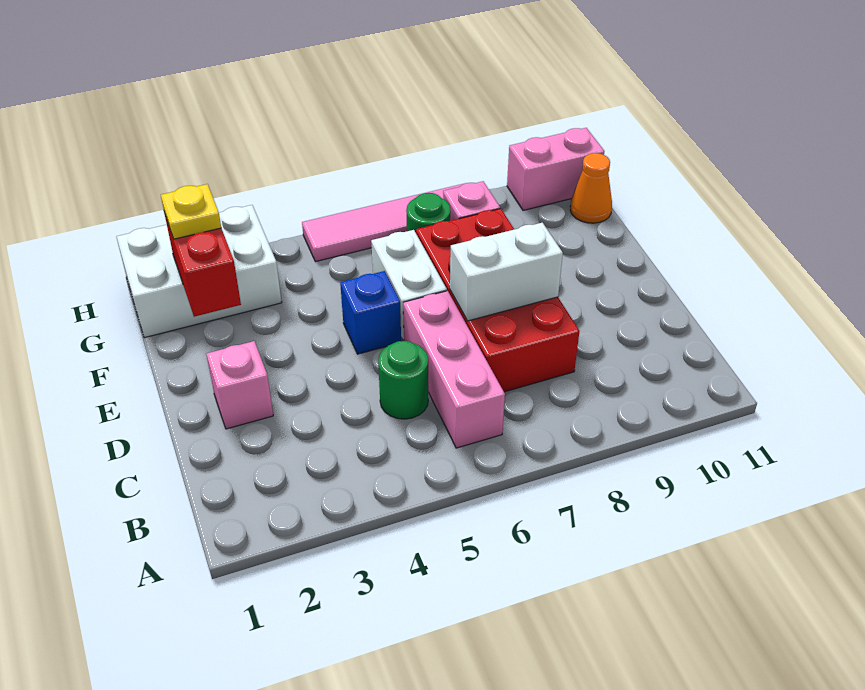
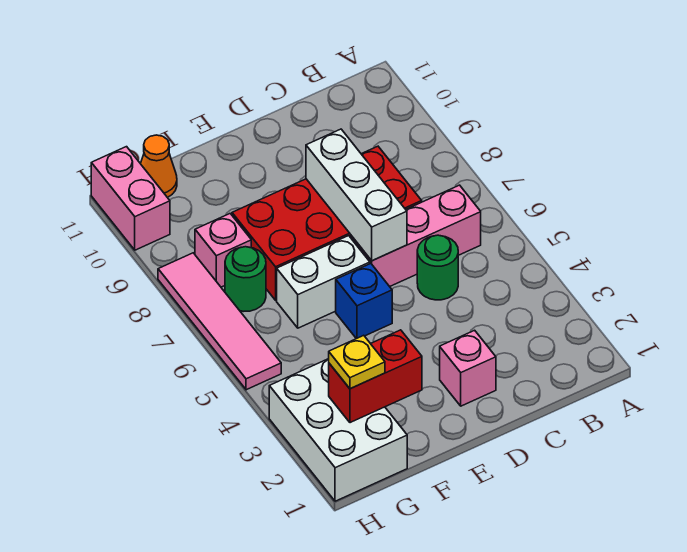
white brick D7:D8 level 2 -> white brick D6:D8 level 2

